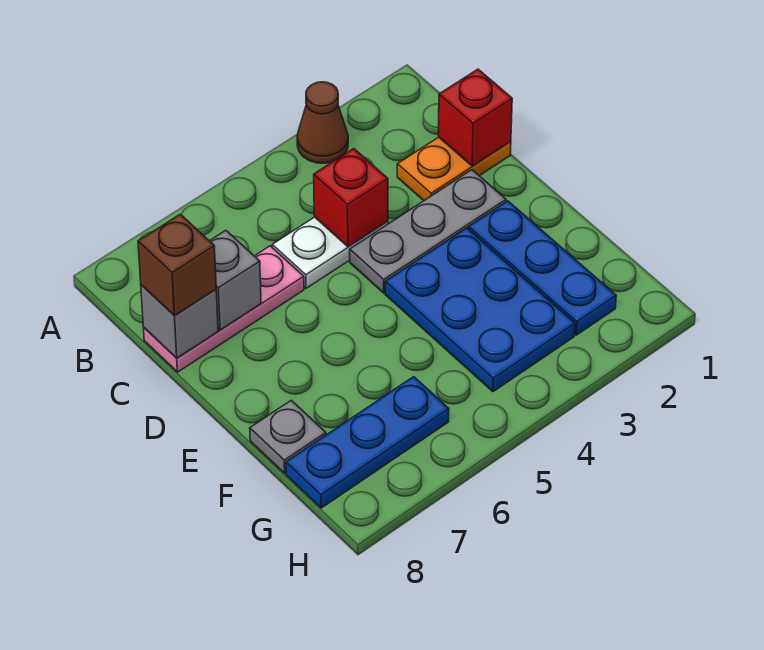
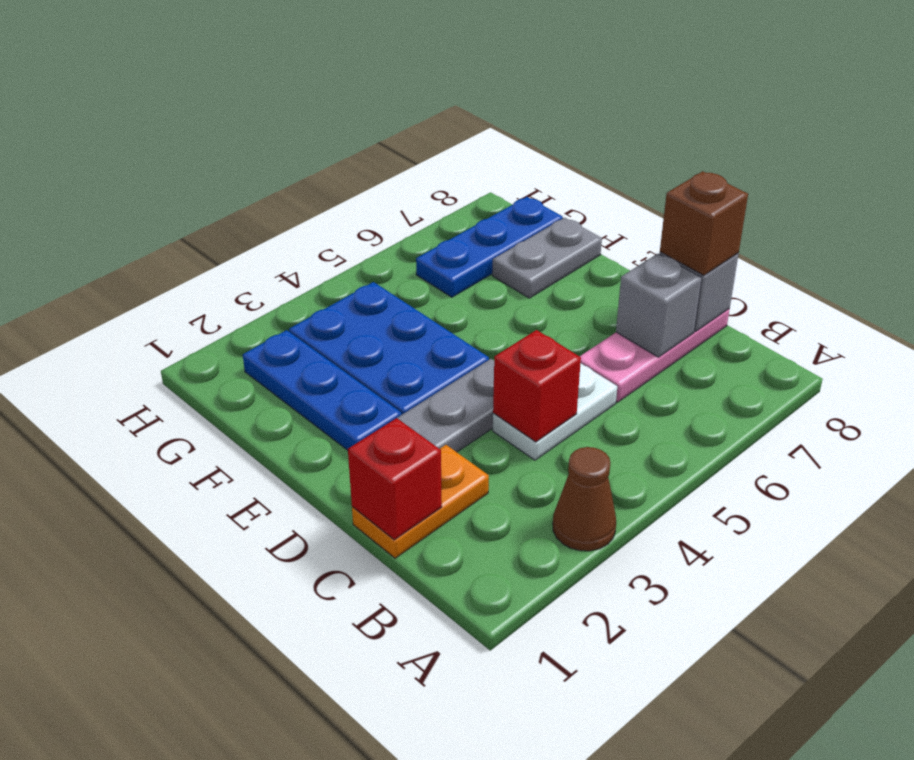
grey plate F8 level 1 -> grey plate F7:F8 level 1

